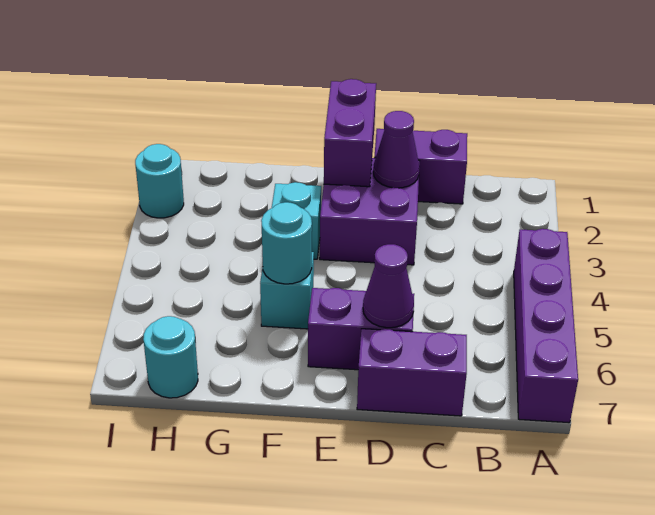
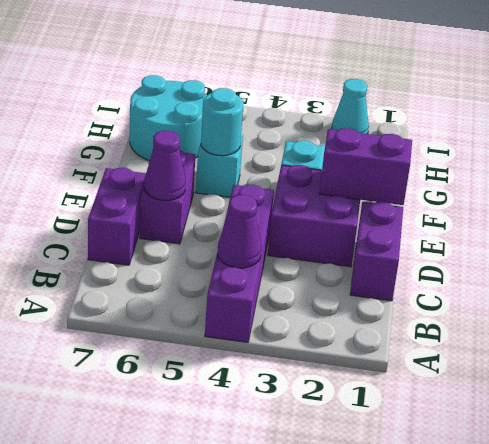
purple brick A4:A7 level 1 -> purple brick A4:D4 level 1
purple cone D2 level 2 -> purple cone B4 level 2
cyan round brick H7 level 1 -> cyan round brick G6:H7 level 1
cyan round brick I2 level 1 -> cyan cone I2 level 1

